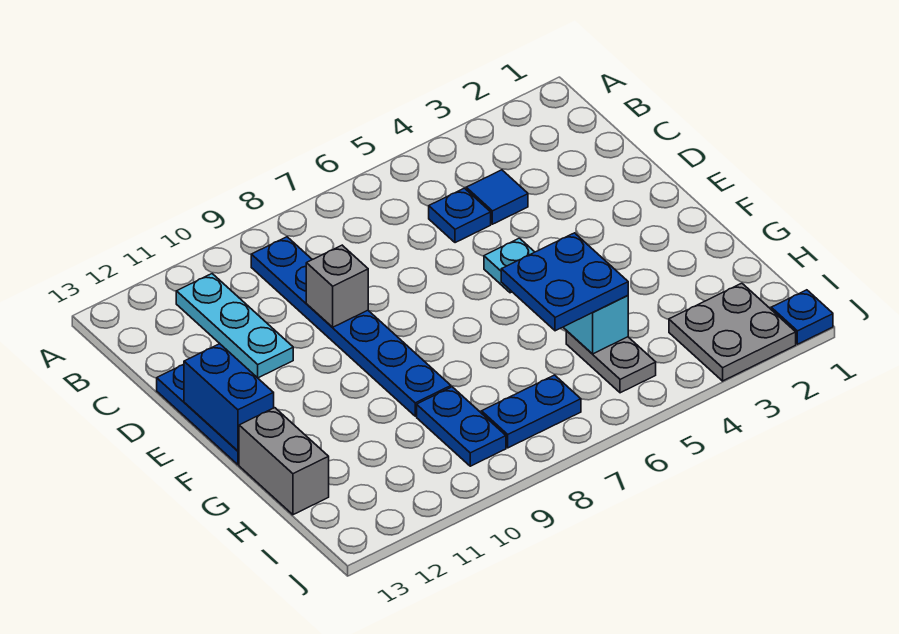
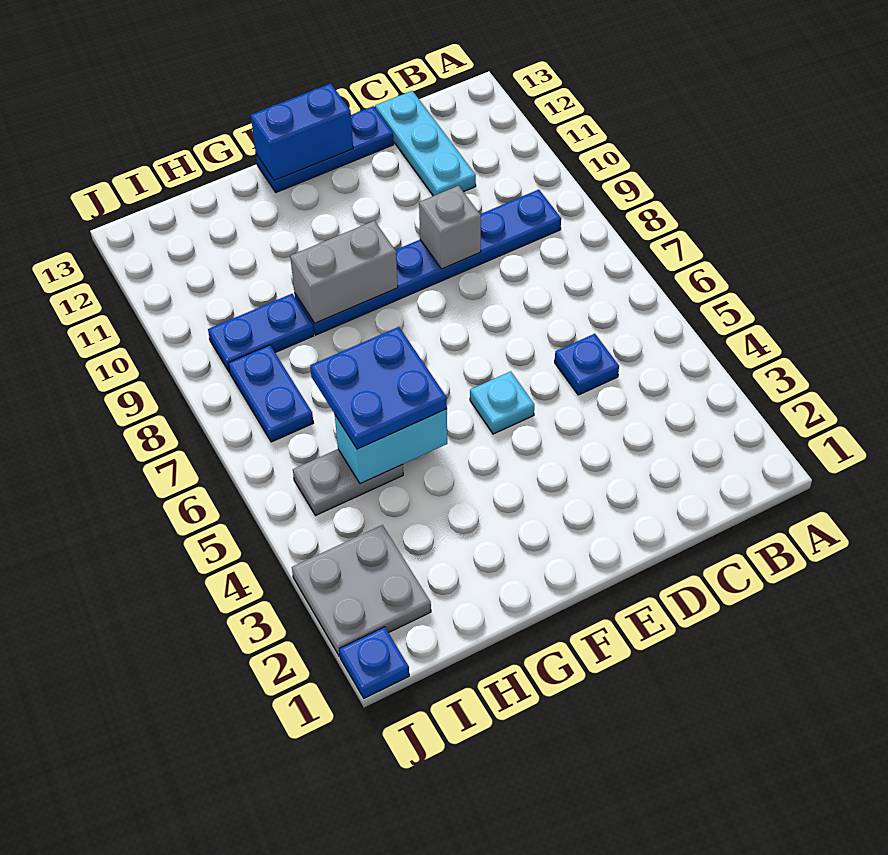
cyan plate B11:D11 level 1 -> cyan plate C11:C13 level 1
blue tile C4 level 1 -> none
grey brick G13:H13 level 1 -> grey brick F9:G9 level 2

